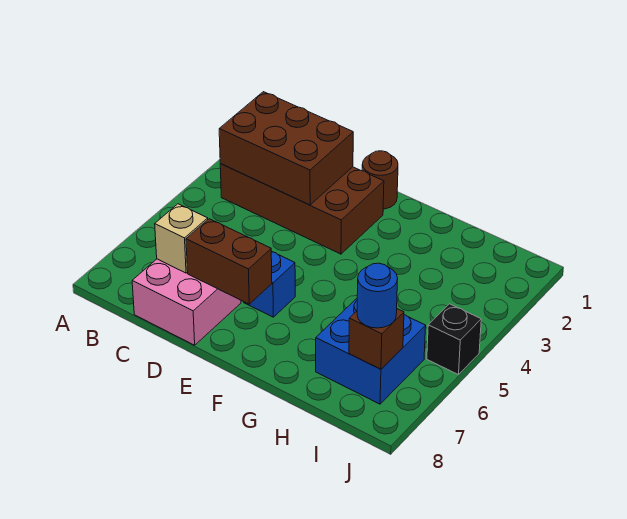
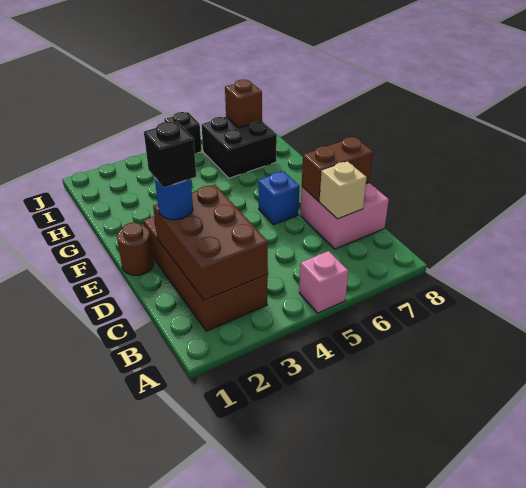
none -> pink brick A5 level 1
none -> black brick D2 level 4
brown brick D7:E7 level 2 -> brown brick D7:D8 level 2
blue brick H6:I7 level 1 -> black brick H6:I7 level 1
blue round brick I7 level 3 -> blue round brick D2 level 3

